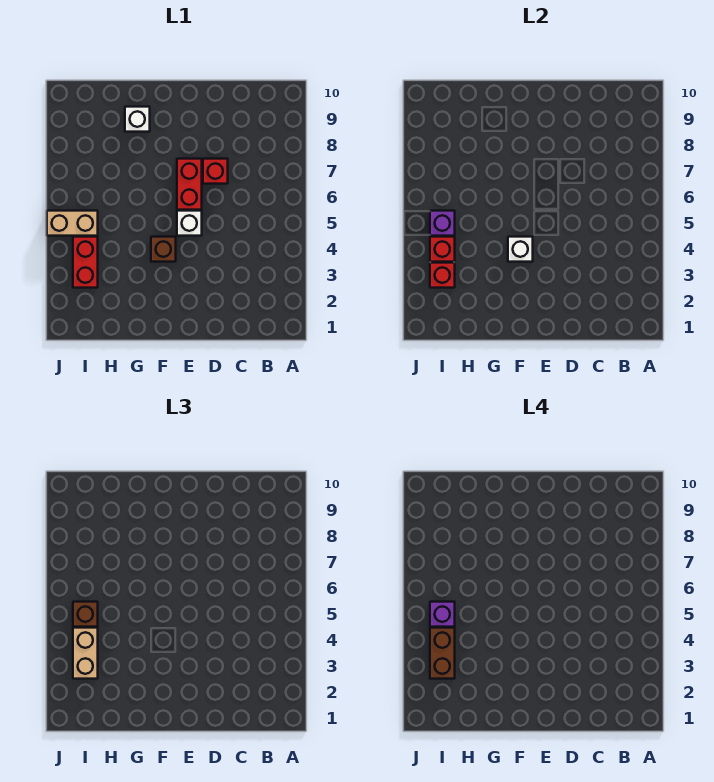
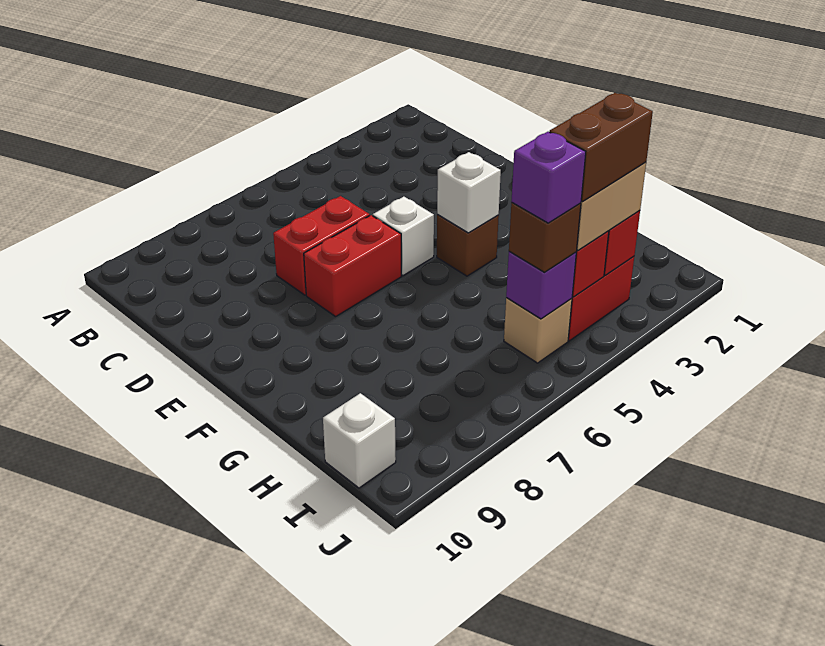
red brick D7 level 1 -> red brick D6:D7 level 1
white brick G9 level 1 -> white brick I10 level 1
tan brick I5:J5 level 1 -> tan brick I5 level 1

